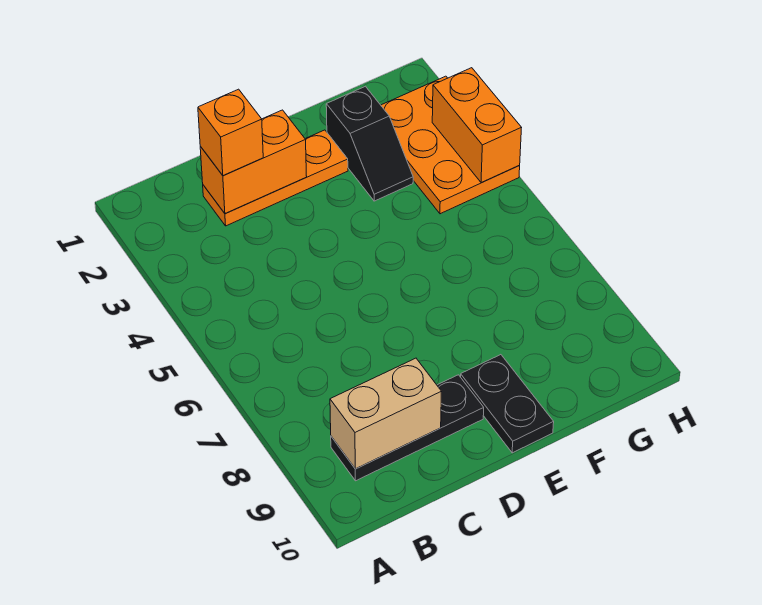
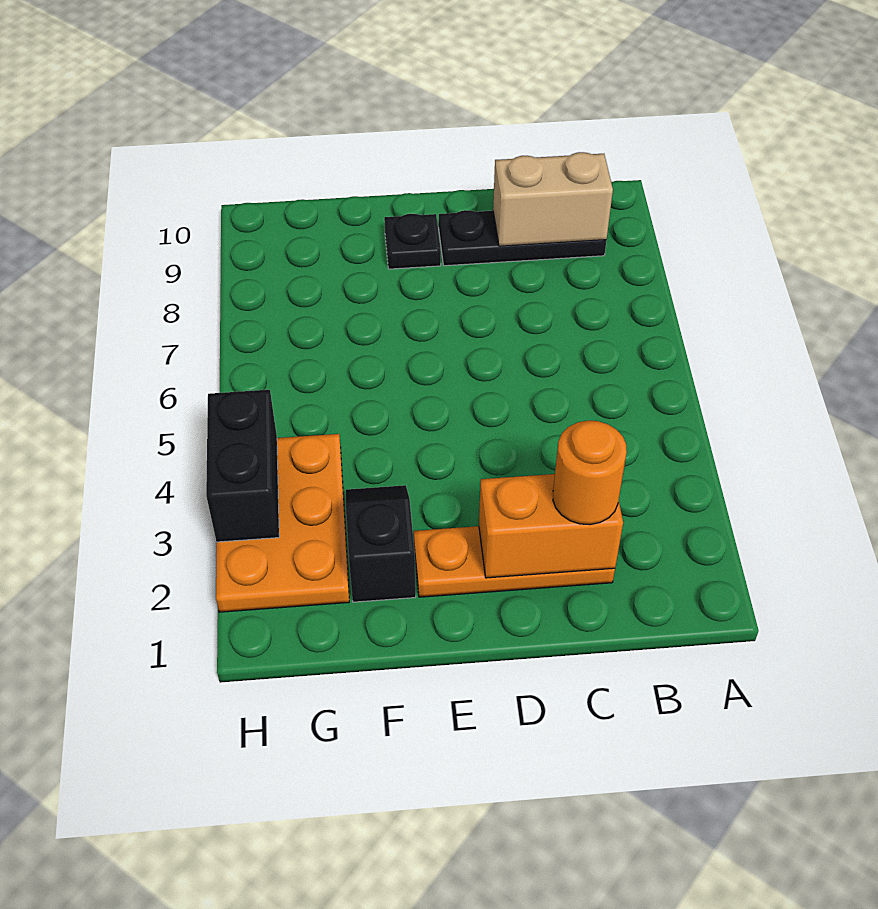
orange brick C2 level 3 -> orange round brick C2 level 3
black plate E9:E10 level 1 -> black plate E9 level 1
orange brick H3:H4 level 2 -> black brick H3:H4 level 2

